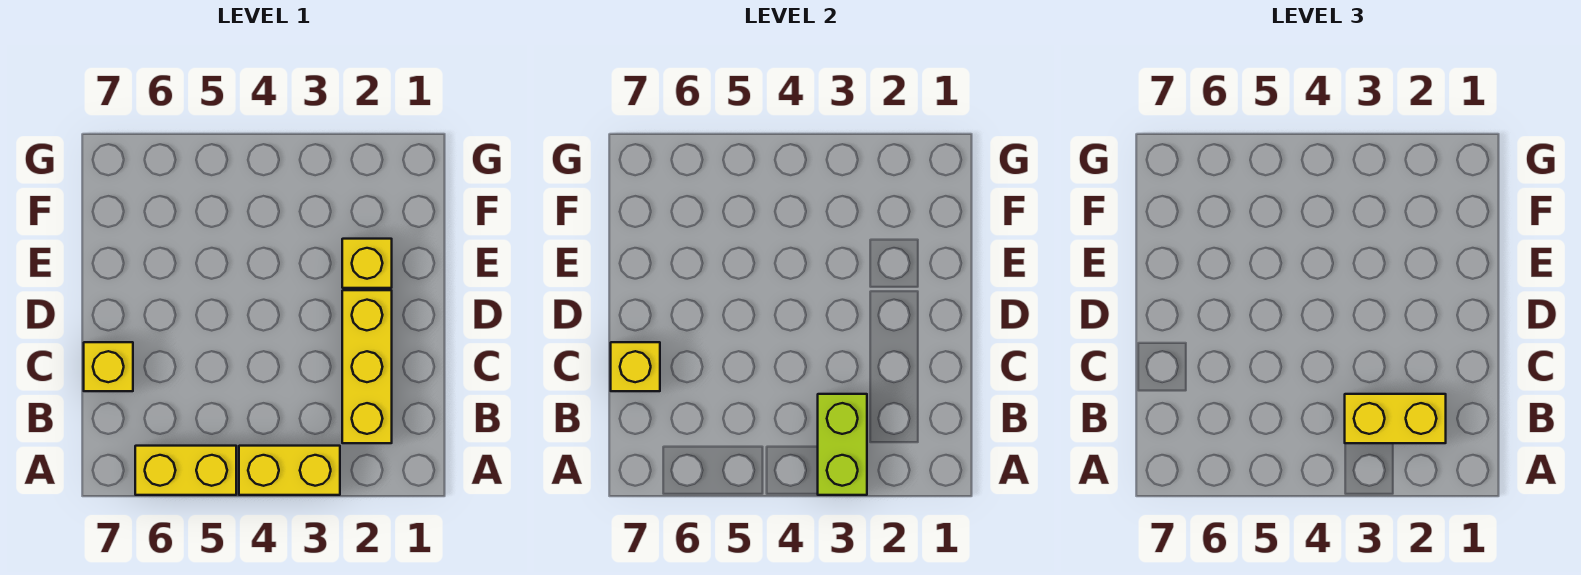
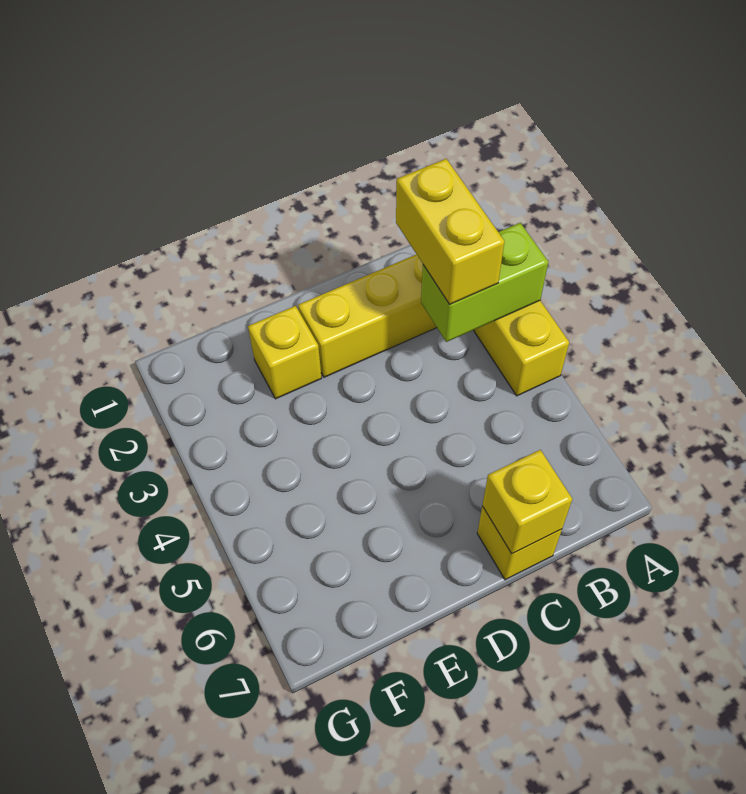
yellow brick A5:A6 level 1 -> none

